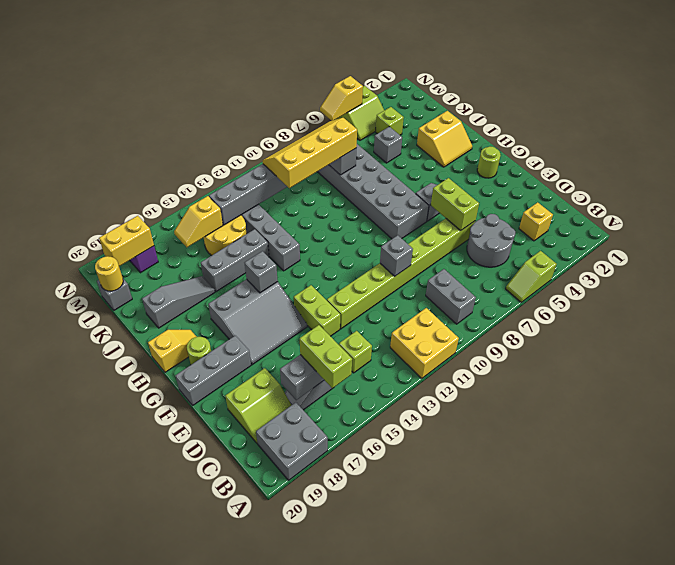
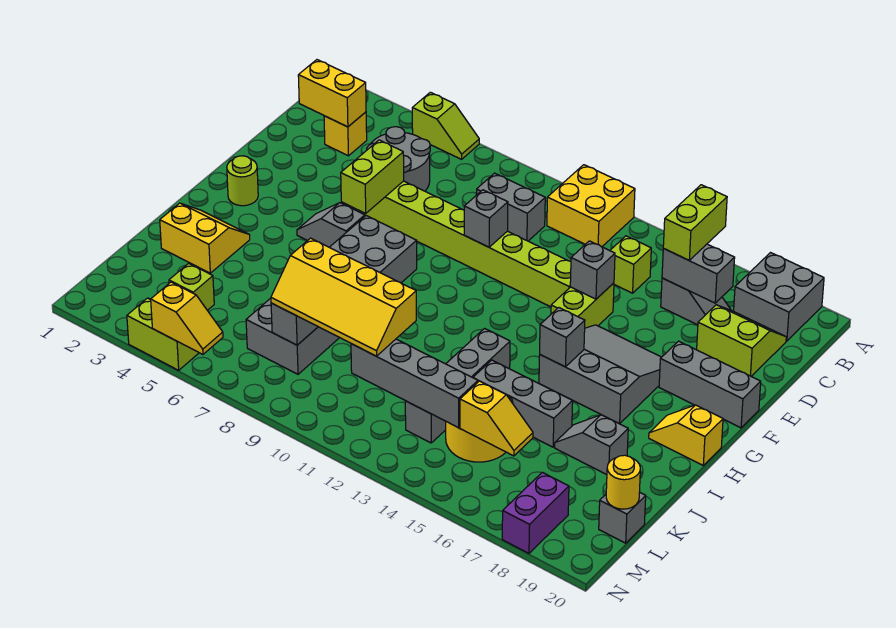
grey brick B9:C9 level 1 -> grey brick C9:C10 level 1
lime round brick G19 level 1 -> none
grey slope J17:J19 level 1 top 19 -> grey slope J17:J18 level 1 top 18
grey brick K5 level 1 -> grey brick E14 level 2
yellow brick M18:M19 level 2 -> yellow brick C2:C3 level 2

